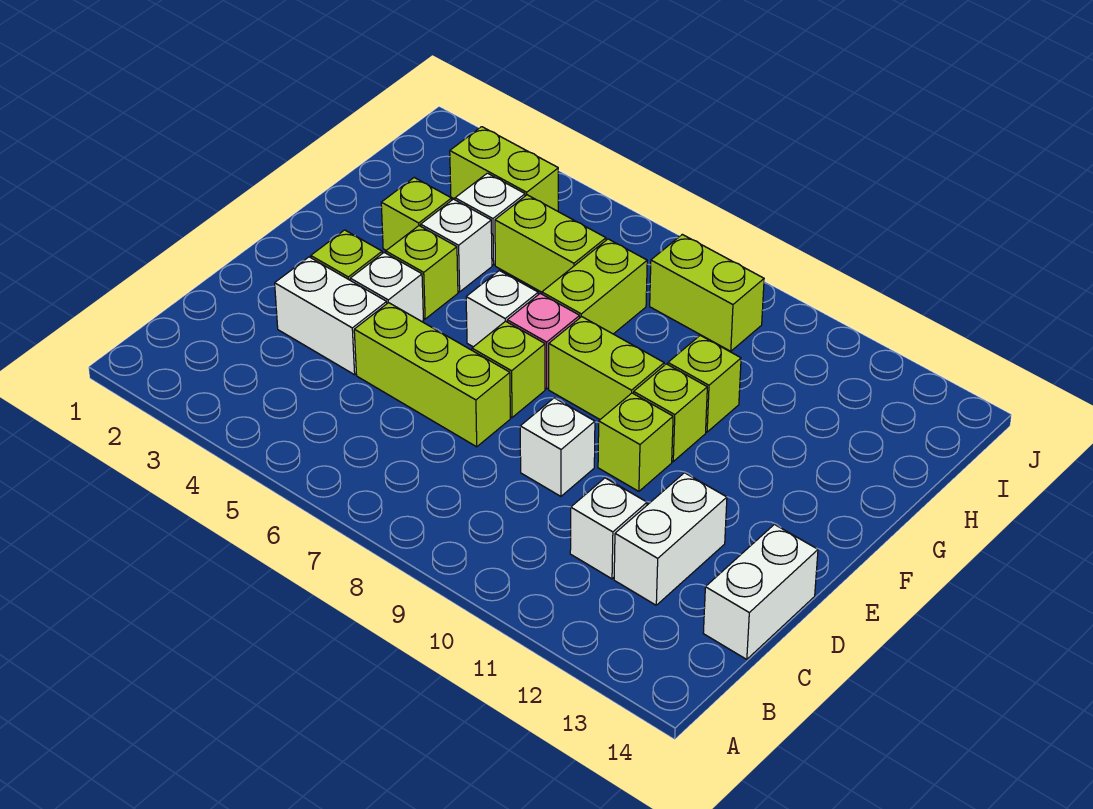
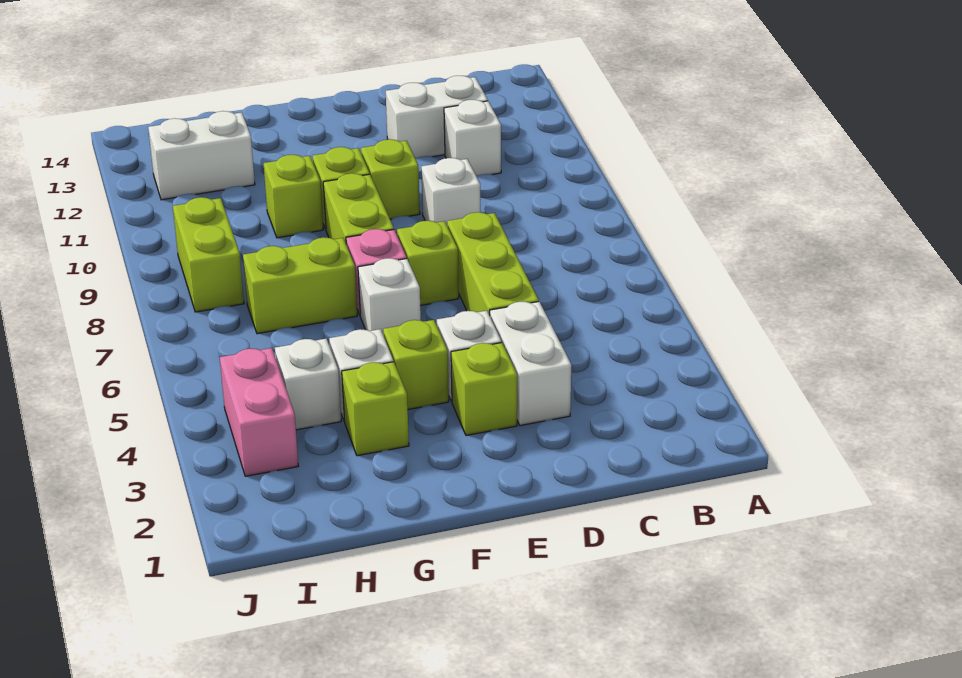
white brick C14:D14 level 1 -> white brick H12:I12 level 1
lime brick H5:H6 level 1 -> none
lime brick I3:I4 level 1 -> pink brick I3:I4 level 1

